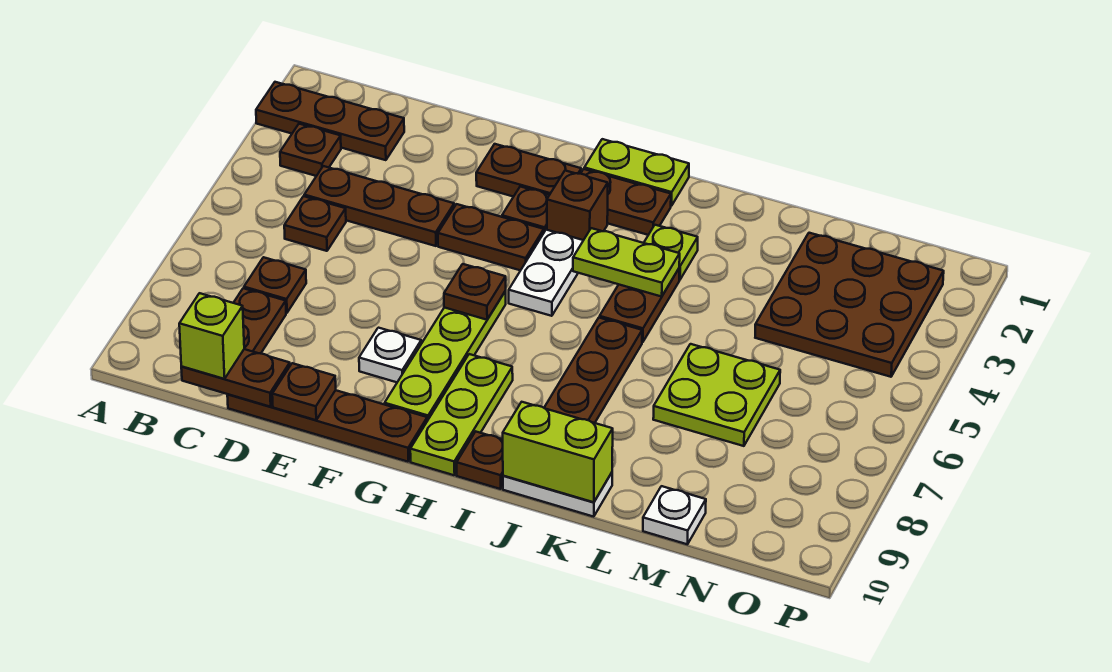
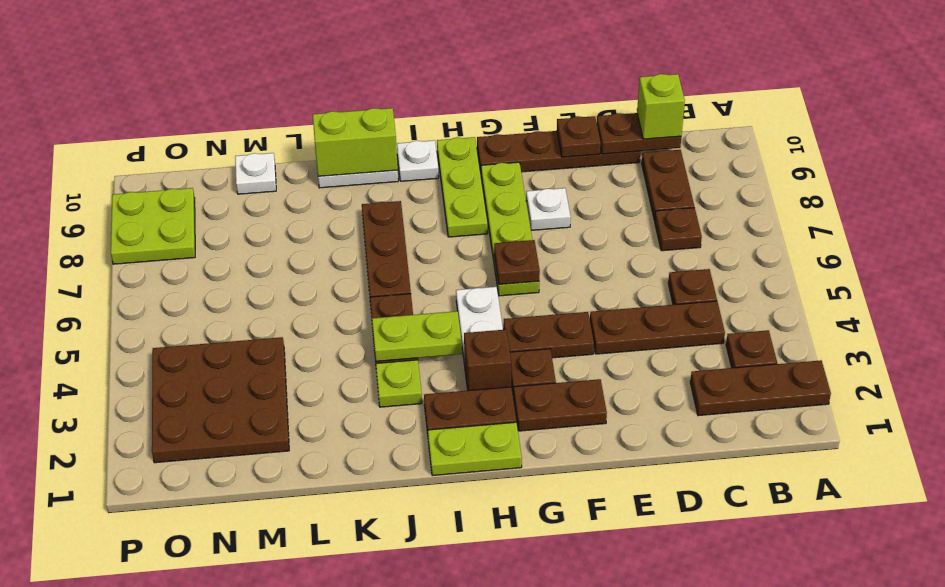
brown plate I10 level 1 -> white plate I10 level 1
lime plate L6:M7 level 1 -> lime plate O8:P9 level 1

